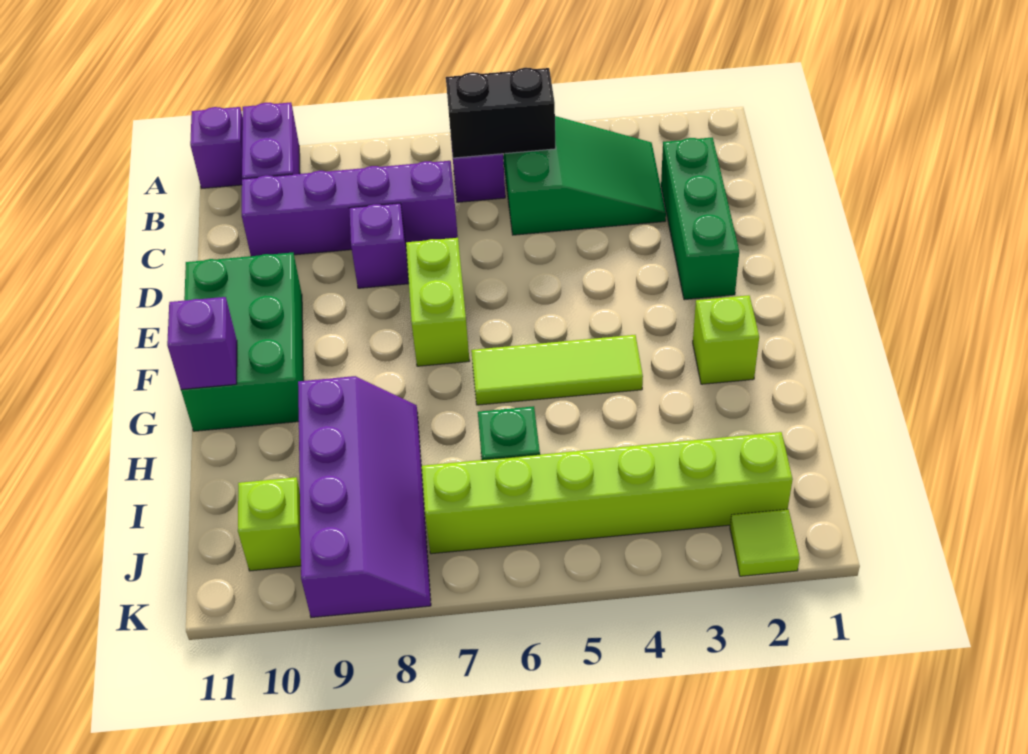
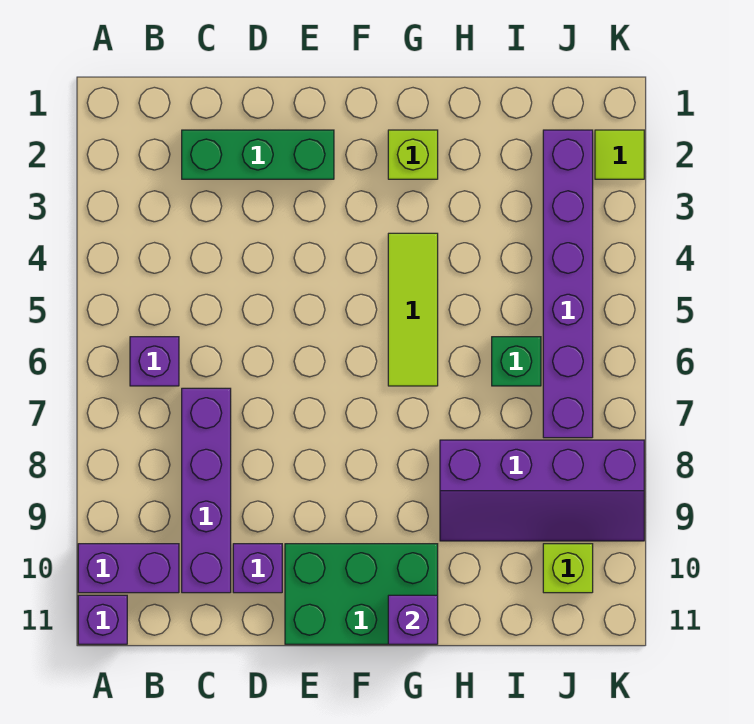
green slope B3:C5 level 1 top 5 -> none
black brick B5:B6 level 2 -> none
purple brick D8 level 1 -> purple brick D10 level 1
lime brick E7:F7 level 1 -> none
purple slope H8:K9 level 1 top 9 -> purple slope H8:K9 level 1 top 8
lime brick J2:J7 level 1 -> purple brick J2:J7 level 1

